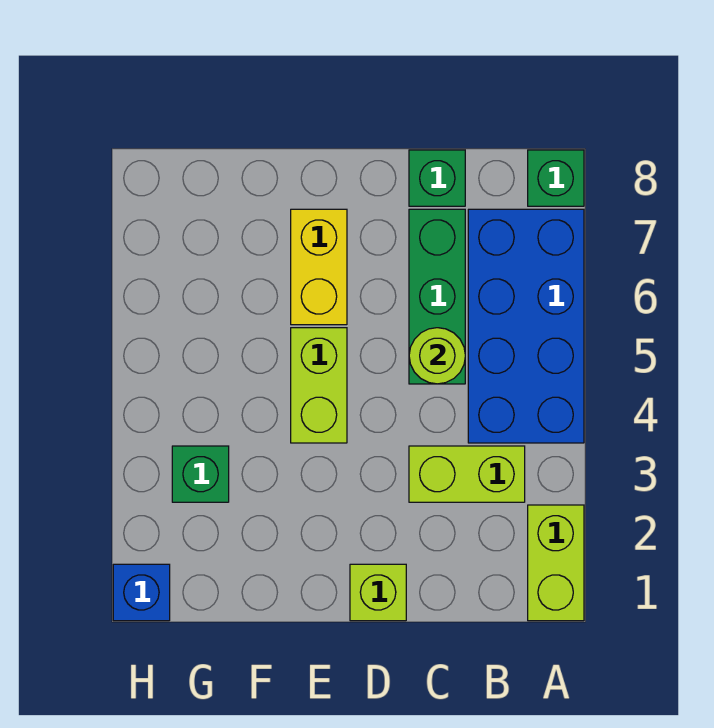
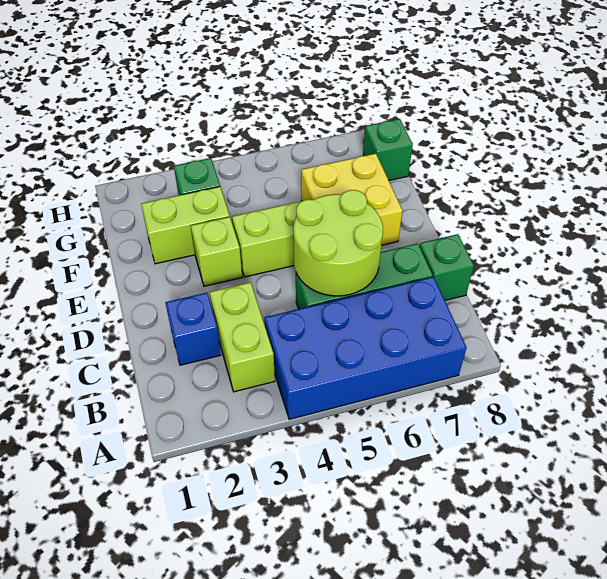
lime brick A1:A2 level 1 -> lime brick F2:F3 level 1
green brick A8 level 1 -> green brick G8 level 1
lime round brick C5 level 2 -> lime round brick C5:D6 level 2
lime brick D1 level 1 -> lime brick E3 level 1
yellow brick E6:E7 level 1 -> yellow brick E6:F7 level 1
blue brick H1 level 1 -> blue brick C2 level 1

